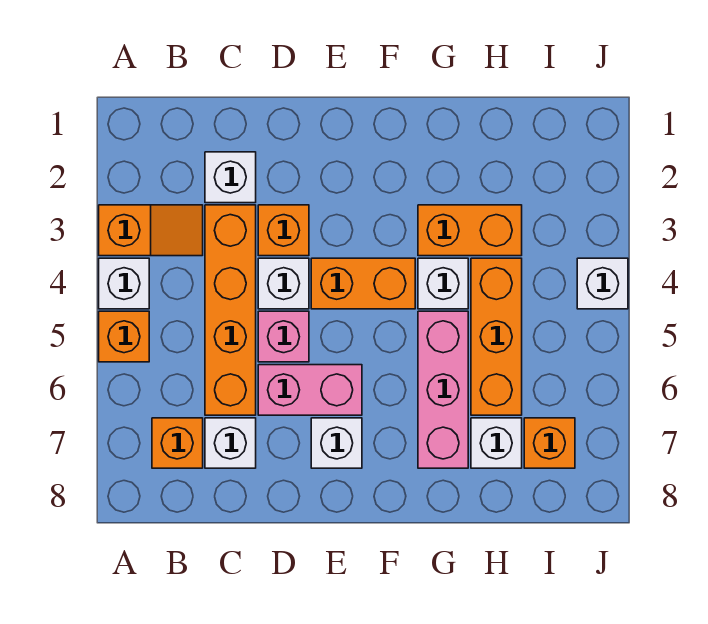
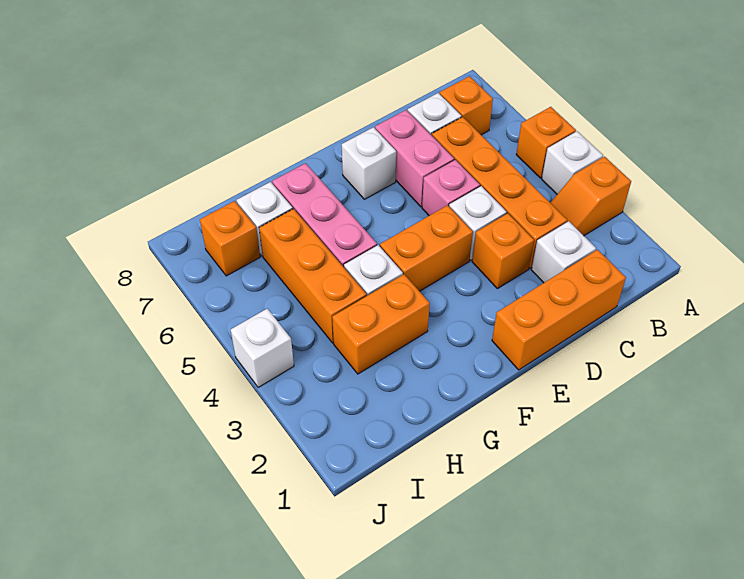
none -> orange brick C1:E1 level 1
pink brick D6:E6 level 1 -> pink brick D6:D7 level 1

